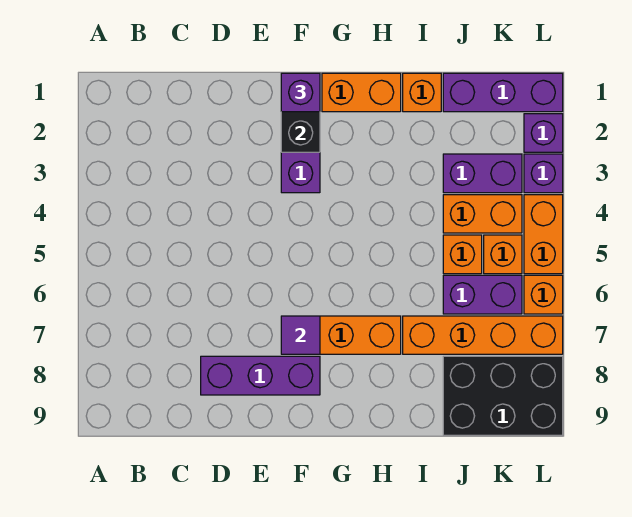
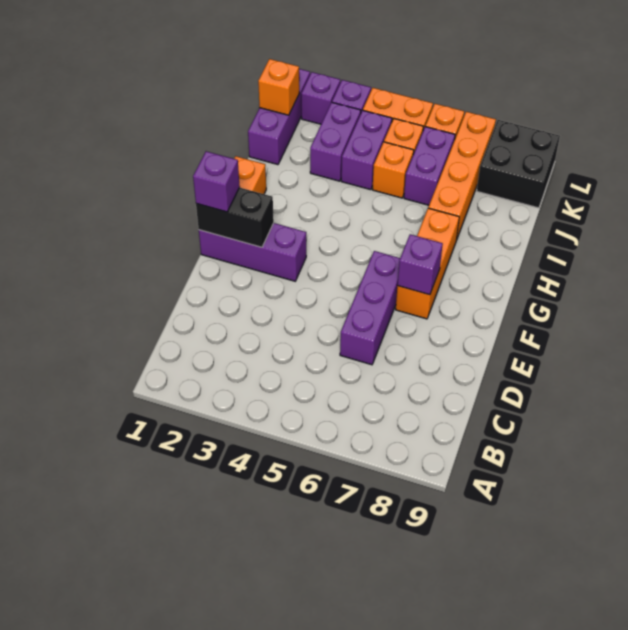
purple brick D8:F8 level 1 -> purple brick D6:F6 level 1
purple tile F7 level 2 -> purple brick F7 level 2
orange brick I1 level 1 -> orange brick K1 level 2
orange brick J4:K4 level 1 -> purple brick J4:K4 level 1
black brick J8:L9 level 1 -> black brick K8:L9 level 1

